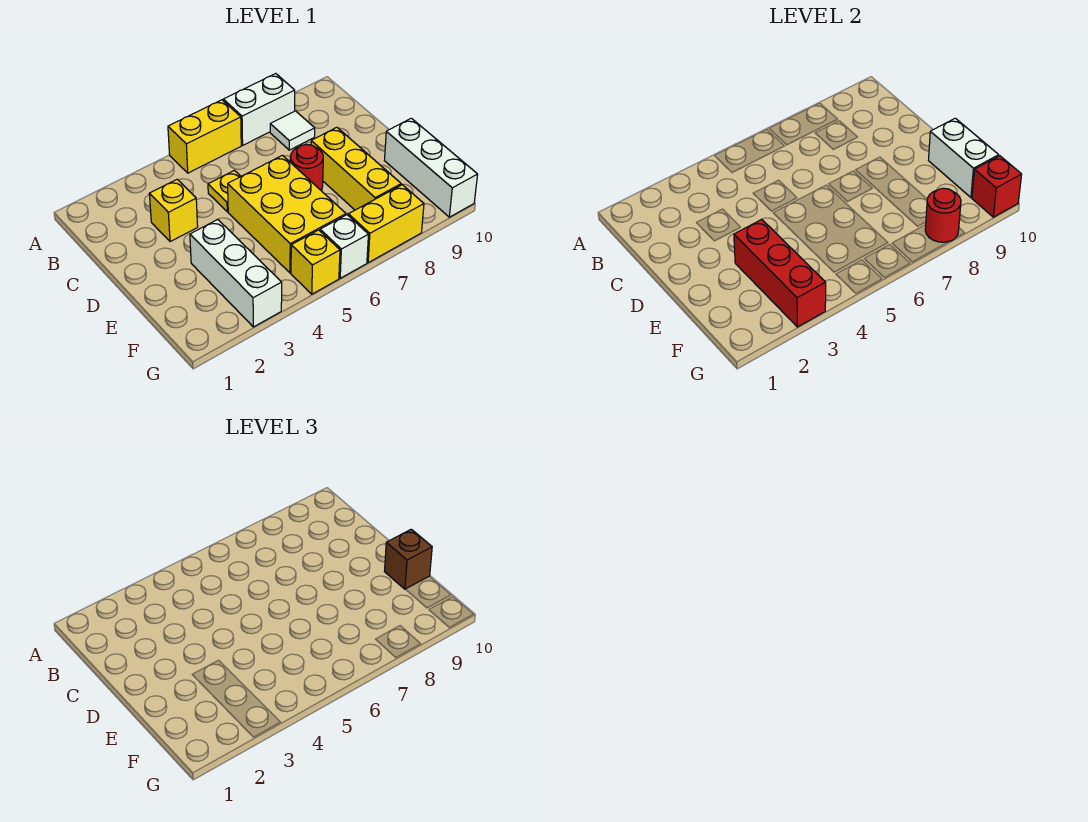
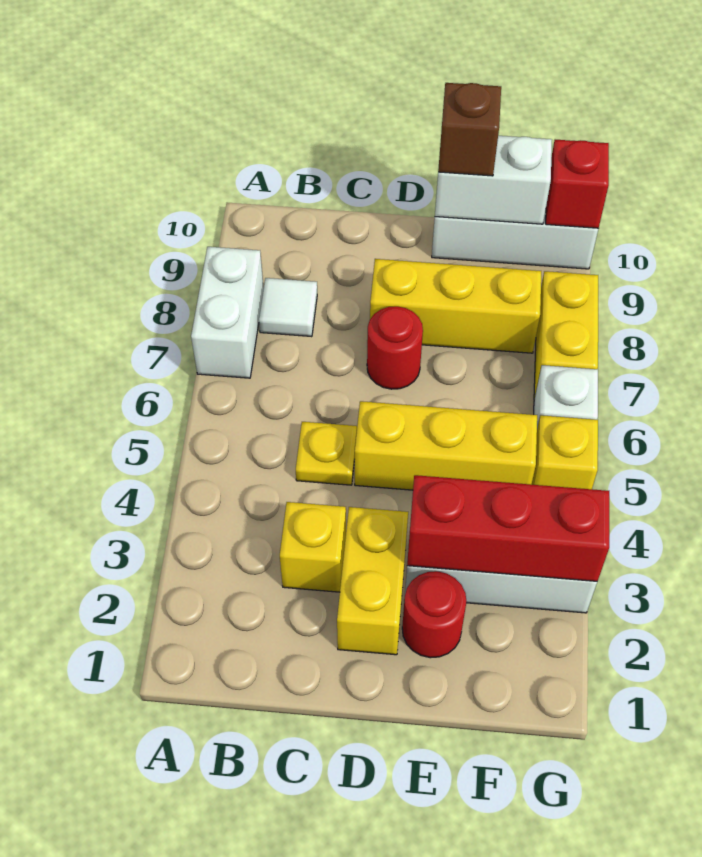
yellow brick A5:A6 level 1 -> yellow brick D2:D3 level 1
yellow brick D5:F6 level 1 -> yellow brick D5:F5 level 1
red round brick G8 level 2 -> red round brick E2 level 1

